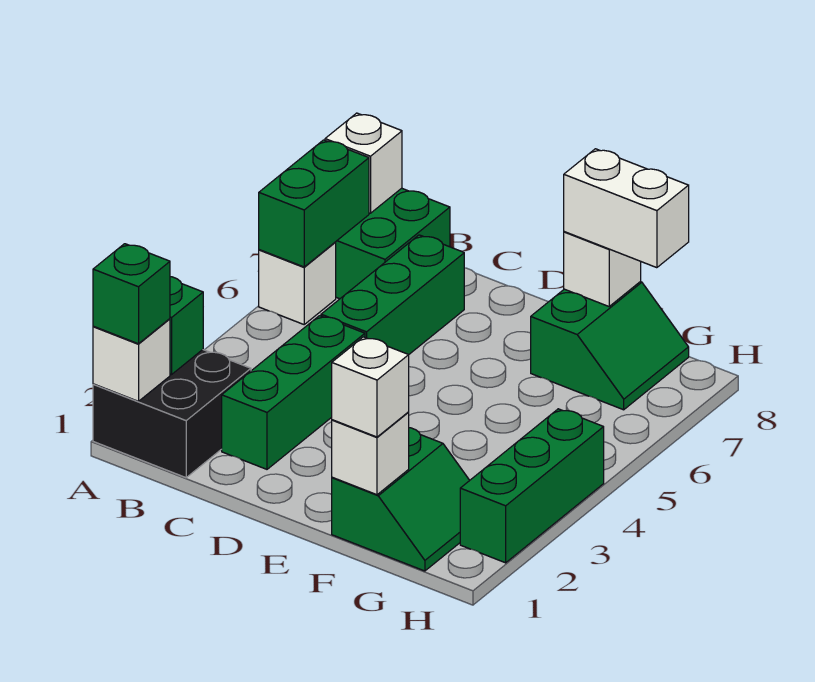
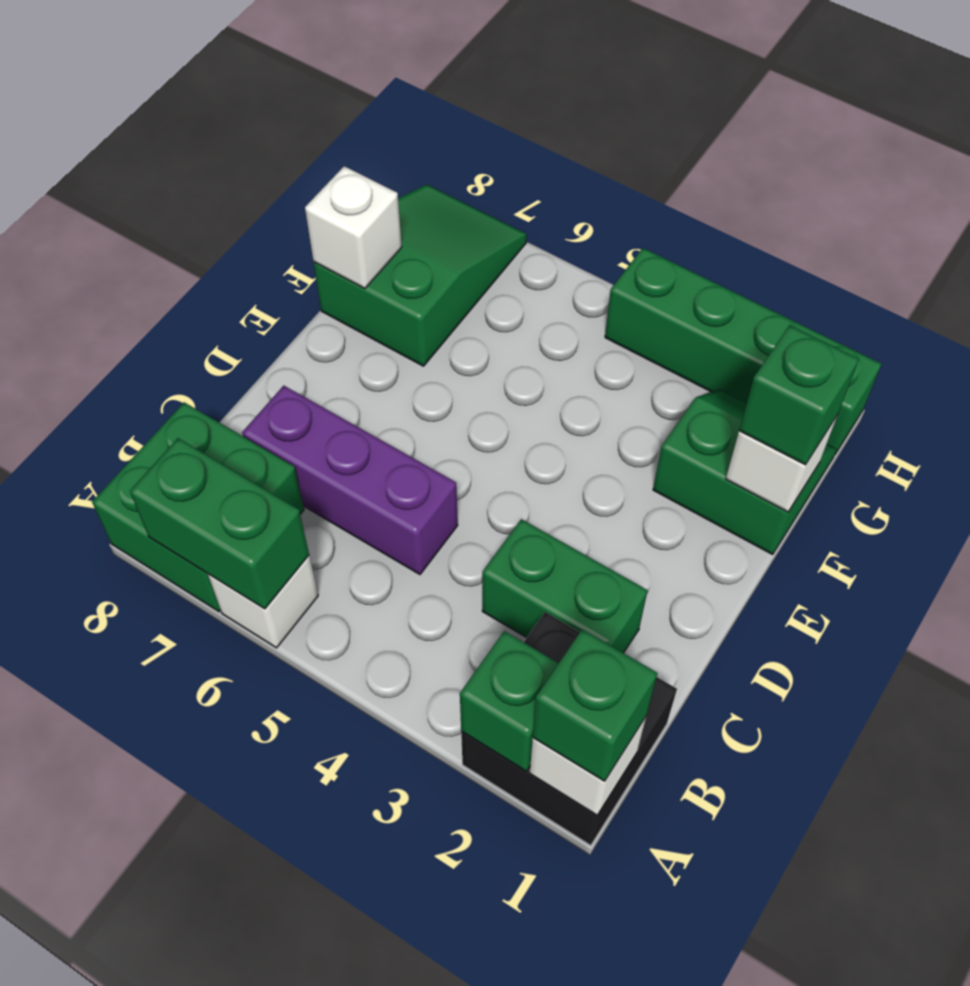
white brick A8 level 2 -> none
green brick C2:C4 level 1 -> green brick C2:C3 level 1
green brick C5:C7 level 1 -> purple brick C5:C7 level 1
white brick F1 level 3 -> green brick F1 level 3
green slope F7:G8 level 1 top F -> green slope F7:H8 level 1 top F
white brick F8:G8 level 3 -> none
green brick H2:H4 level 1 -> green brick H1:H4 level 1

